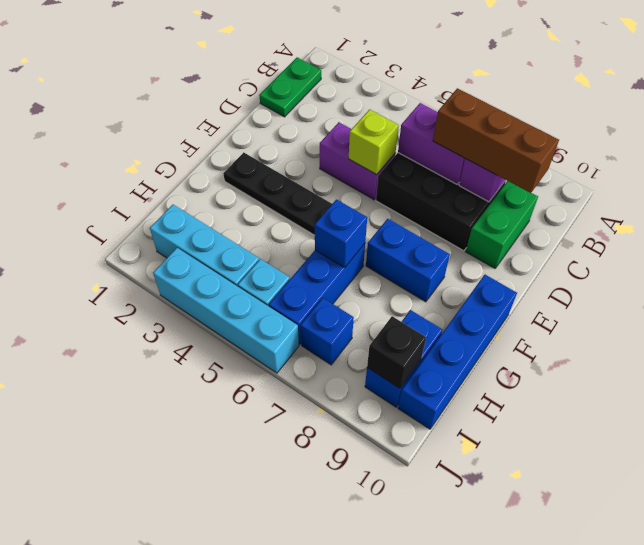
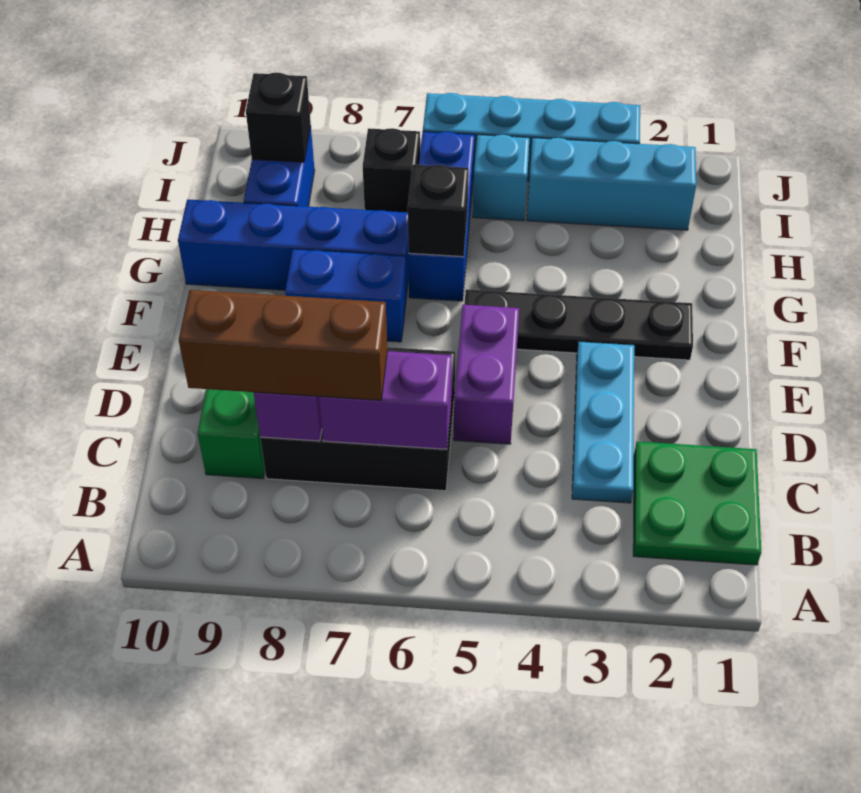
green plate B1:C1 level 1 -> green plate B1:C2 level 1
none -> cyan plate C3:E3 level 1
purple brick D4:D5 level 1 -> purple brick D5:E5 level 1
lime brick D5 level 2 -> none
blue brick F10:I10 level 1 -> blue brick G7:G10 level 1
blue brick G6 level 2 -> black brick G6 level 2
blue brick I7 level 1 -> black brick I7 level 1

